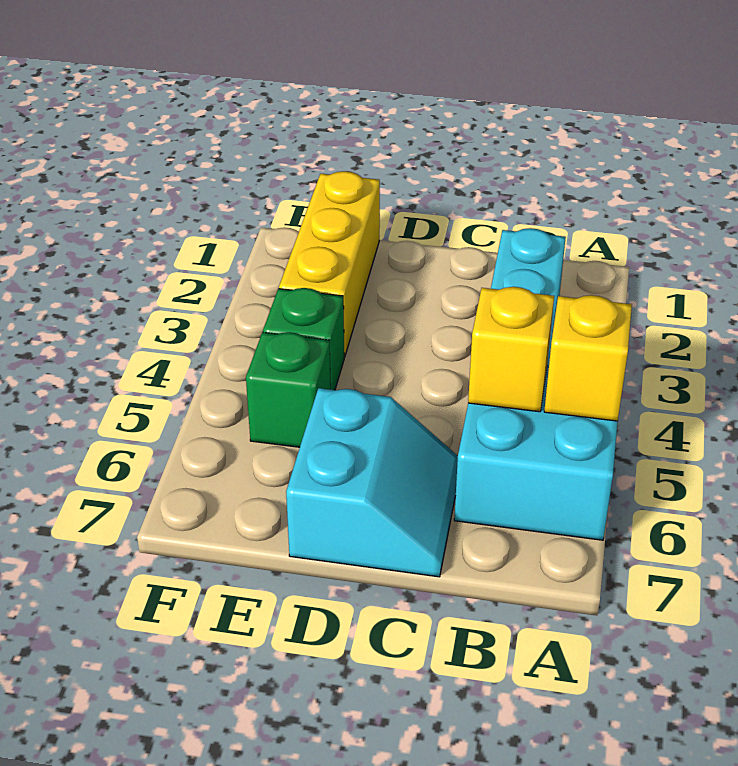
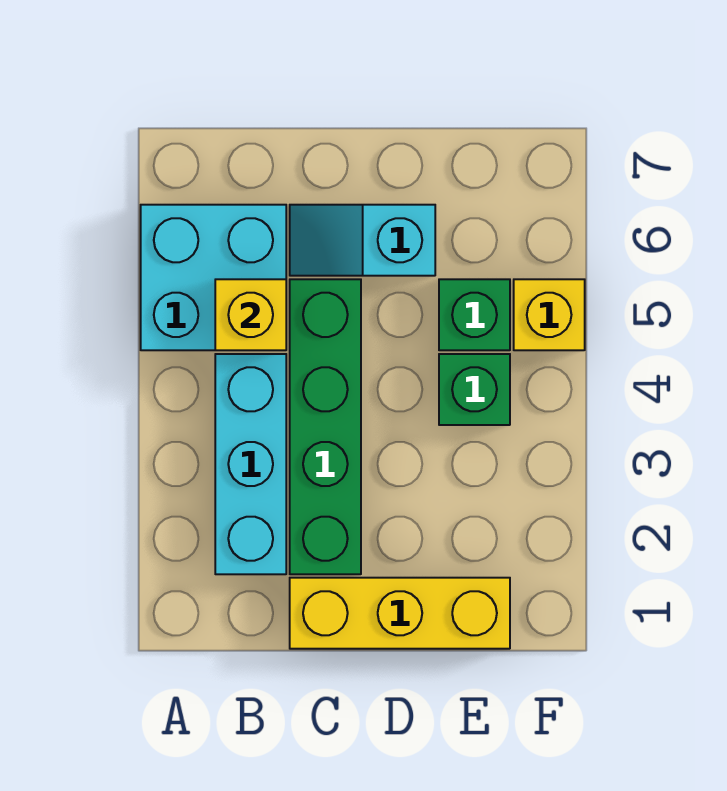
yellow brick A5 level 2 -> yellow brick F5 level 1
none -> green brick C2:C5 level 1
cyan slope C6:D7 level 1 top D -> cyan slope C6:D6 level 1 top D
yellow brick E1:E3 level 1 -> yellow brick C1:E1 level 1

